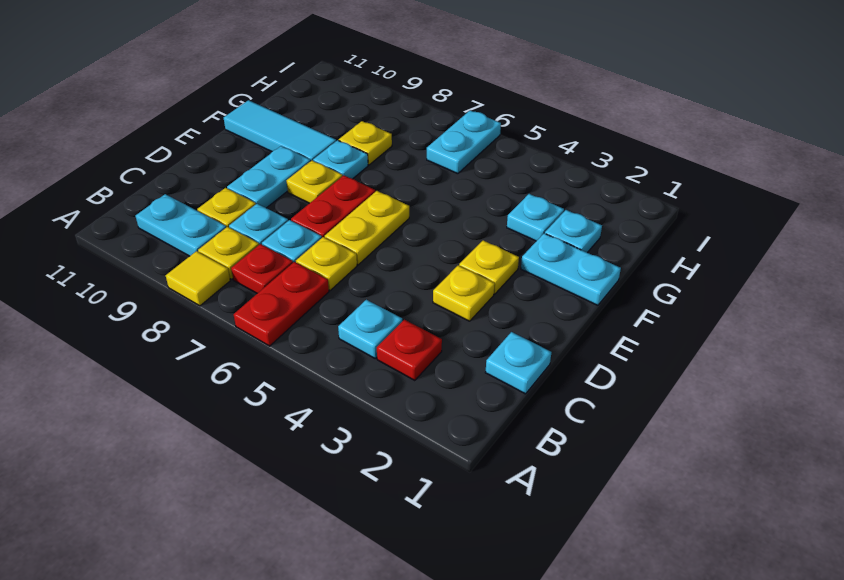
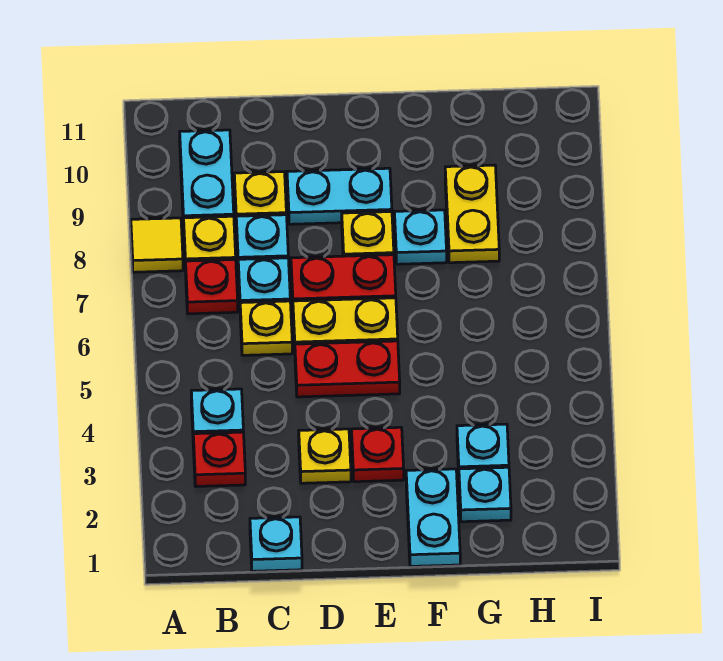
red plate A6:B6 level 1 -> red plate D5:E5 level 1
yellow plate E3 level 1 -> red plate E3 level 1
cyan tile F9:F11 level 1 -> none
yellow plate G8 level 1 -> yellow plate G8:G9 level 1
cyan plate H6:I6 level 1 -> none

